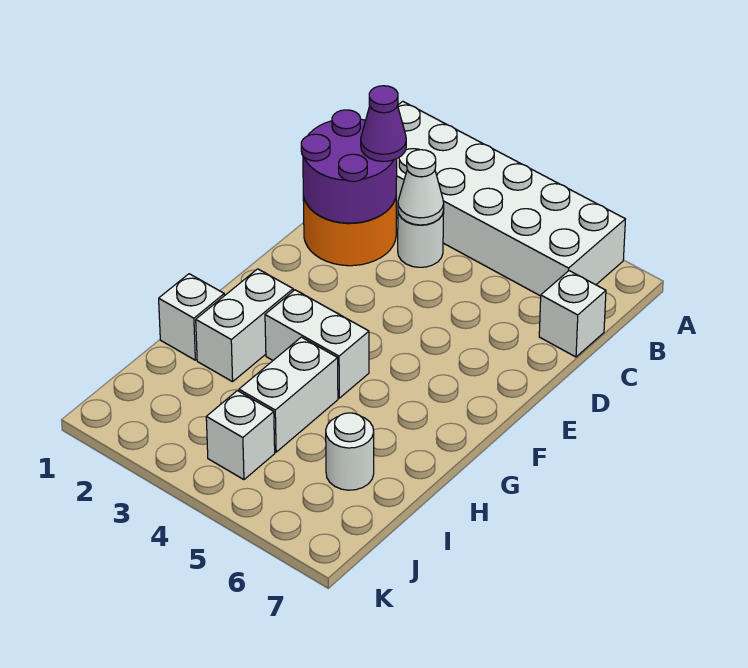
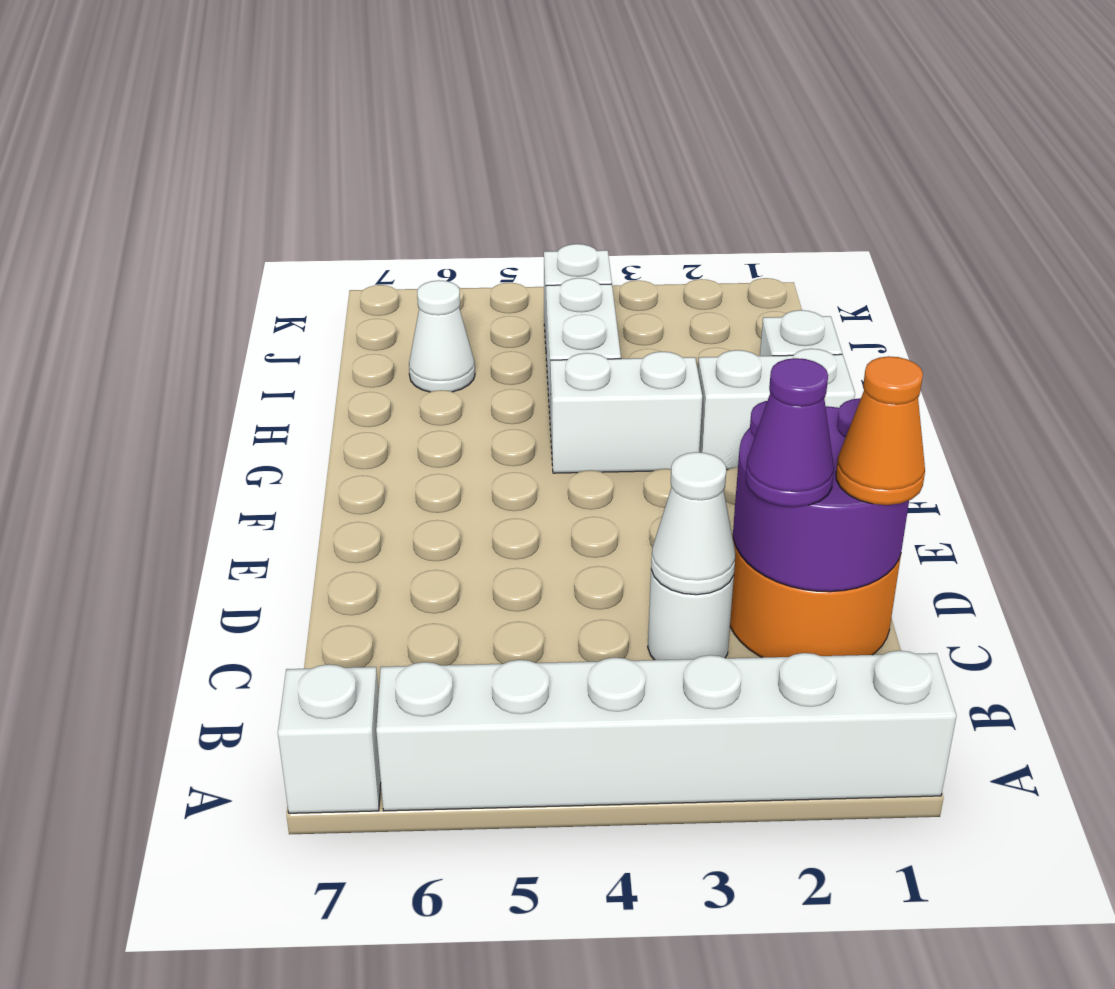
white brick A1:B6 level 1 -> white brick A1:A6 level 1
none -> orange cone C1 level 3
white brick C7 level 1 -> white brick A7 level 1
white brick G2:H2 level 1 -> white brick G1:G2 level 1
white round brick I6 level 1 -> white cone I6 level 1

